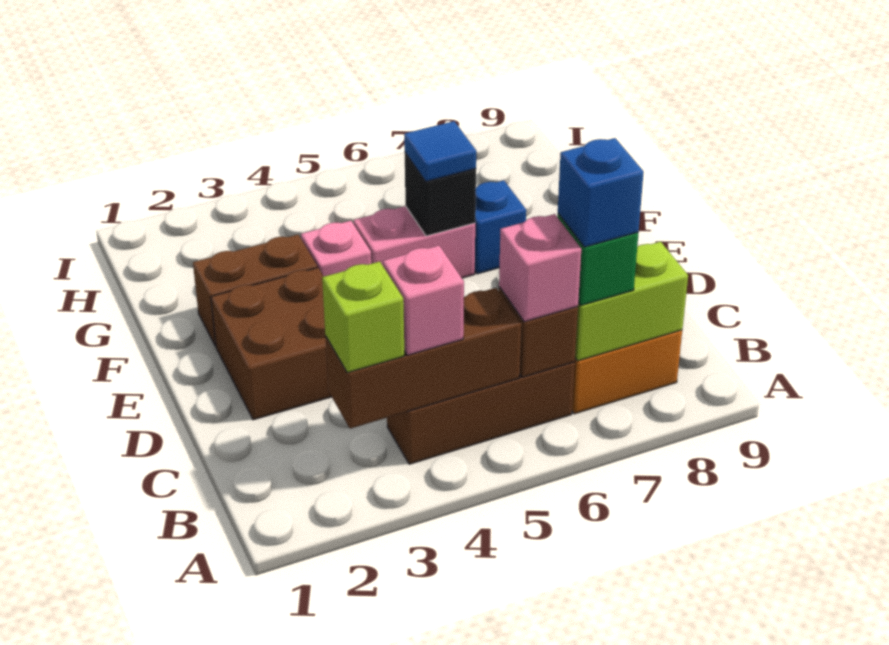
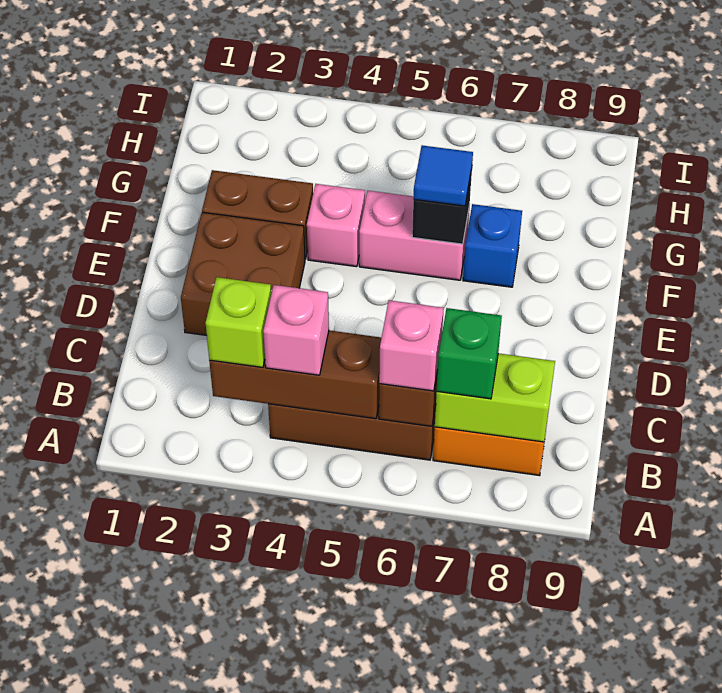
blue brick B7 level 4 -> none

